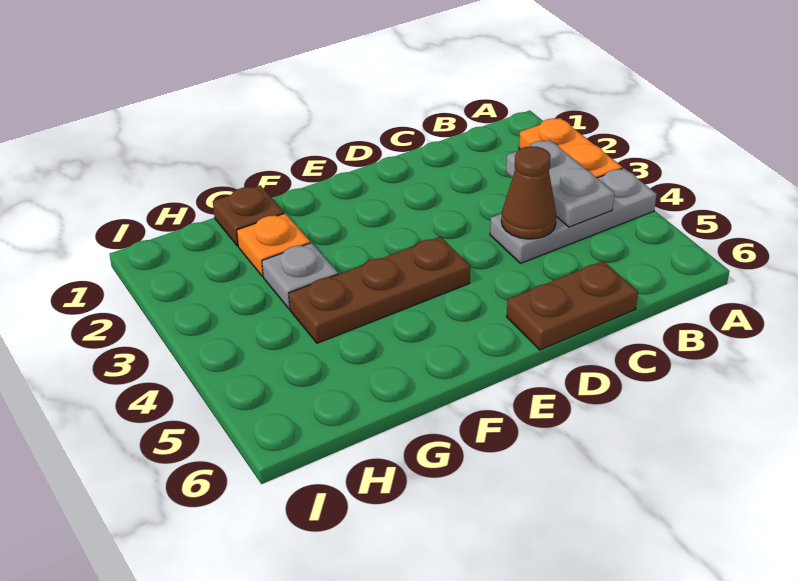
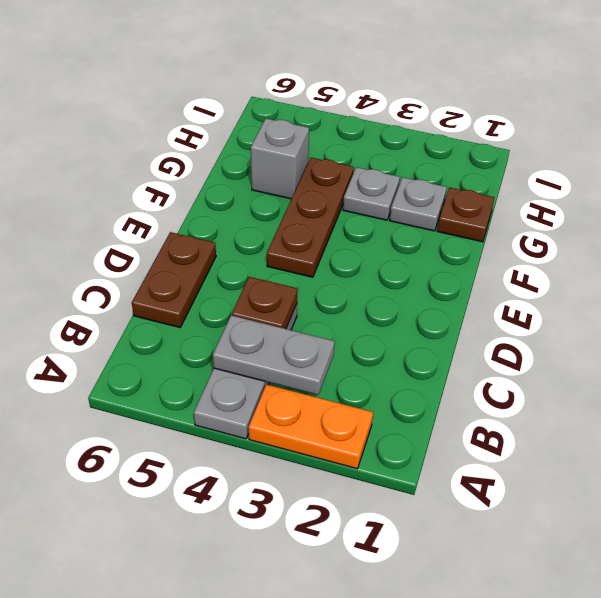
brown cone C4 level 2 -> brown plate C4 level 2
orange plate G2 level 1 -> grey plate G2 level 1
none -> grey brick G5 level 1

